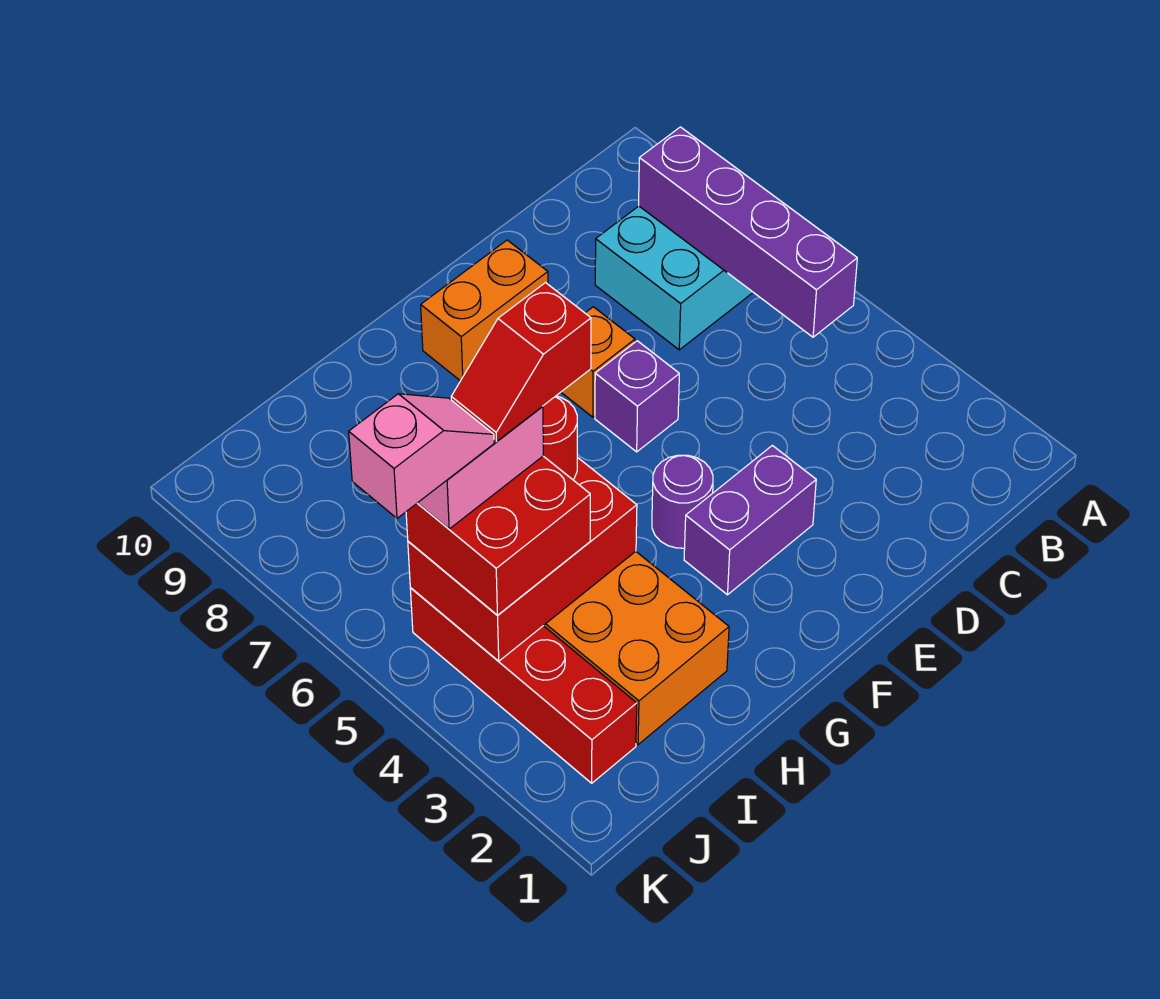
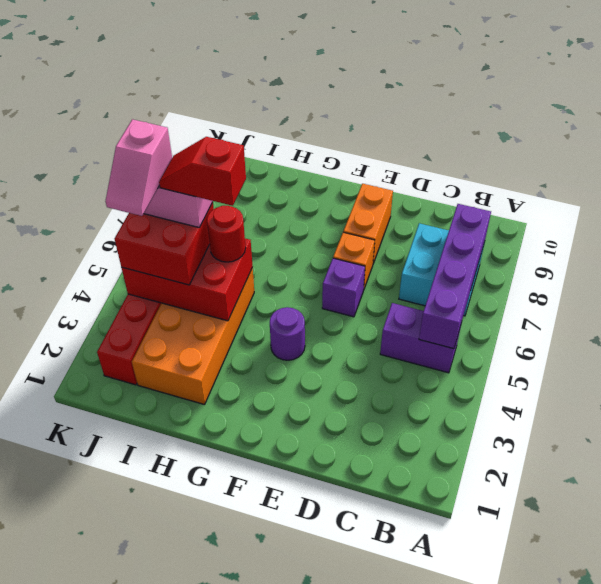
purple brick E3:F3 level 1 -> purple brick B5:C5 level 1
orange brick E9:F9 level 1 -> orange brick E8:E9 level 1
pink slope J5:K5 level 5 top K -> pink slope J4:J5 level 5 top 5

